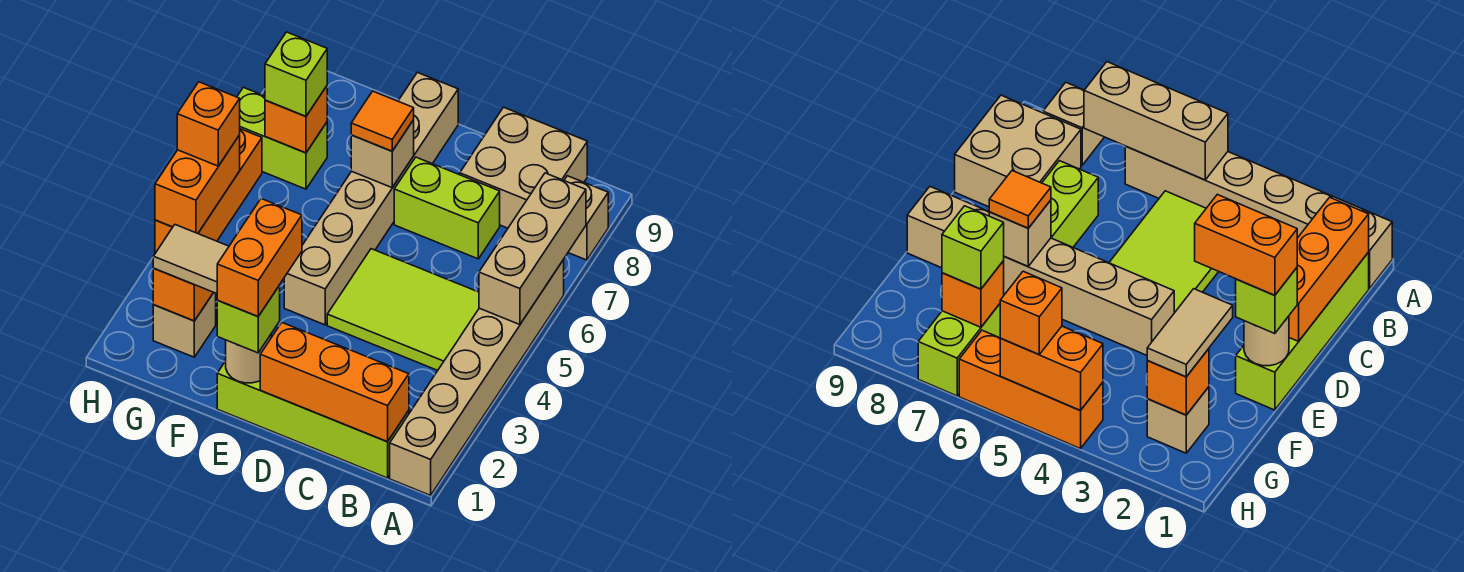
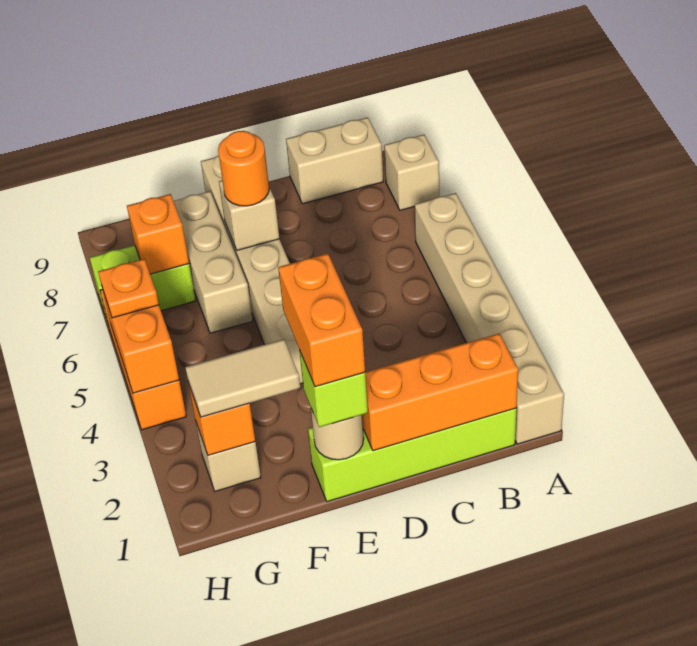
tan brick A5:A7 level 2 -> tan brick F6:F8 level 1
lime tile B4:D5 level 1 -> none
tan brick B8:C9 level 1 -> tan brick B9:C9 level 1
lime brick C7:D7 level 1 -> none
orange tile E7 level 3 -> orange round brick E7 level 3
lime brick G7 level 3 -> none
orange brick H5 level 3 -> orange plate H5 level 3

